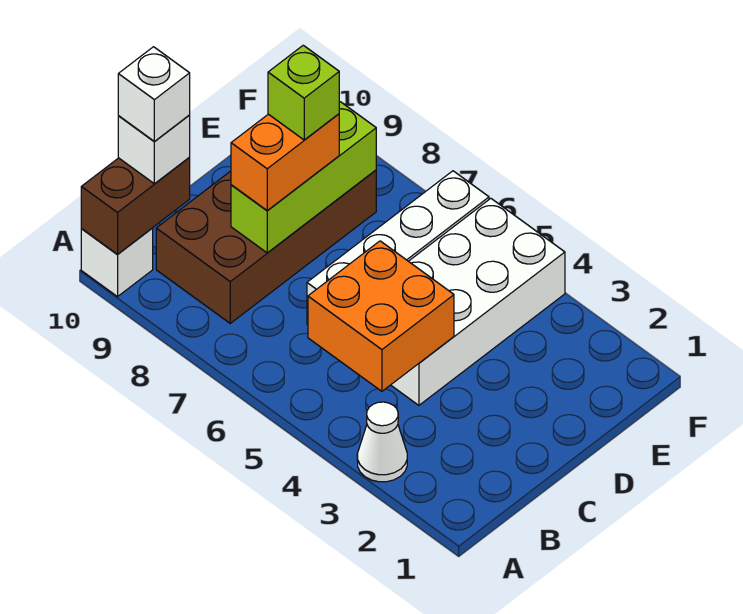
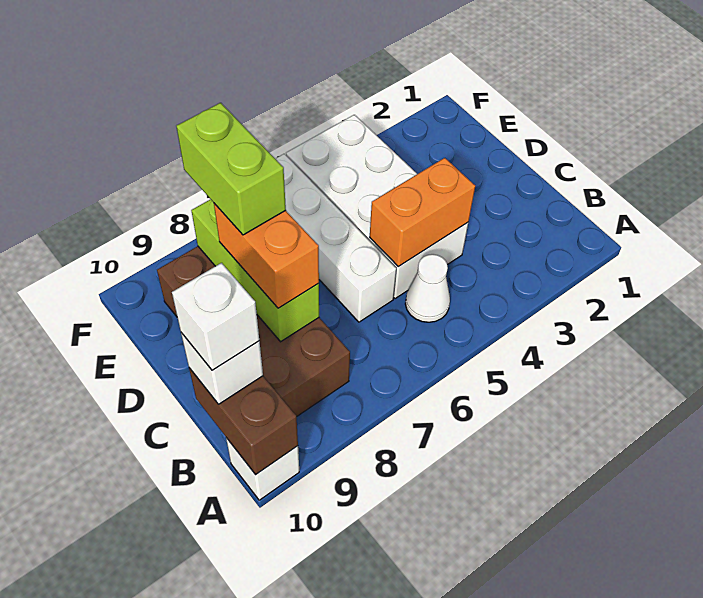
white cone A3 level 1 -> white cone B5 level 1
orange brick B4:C5 level 2 -> orange brick C4:C5 level 2
lime brick D8 level 4 -> lime brick D8:E8 level 4

